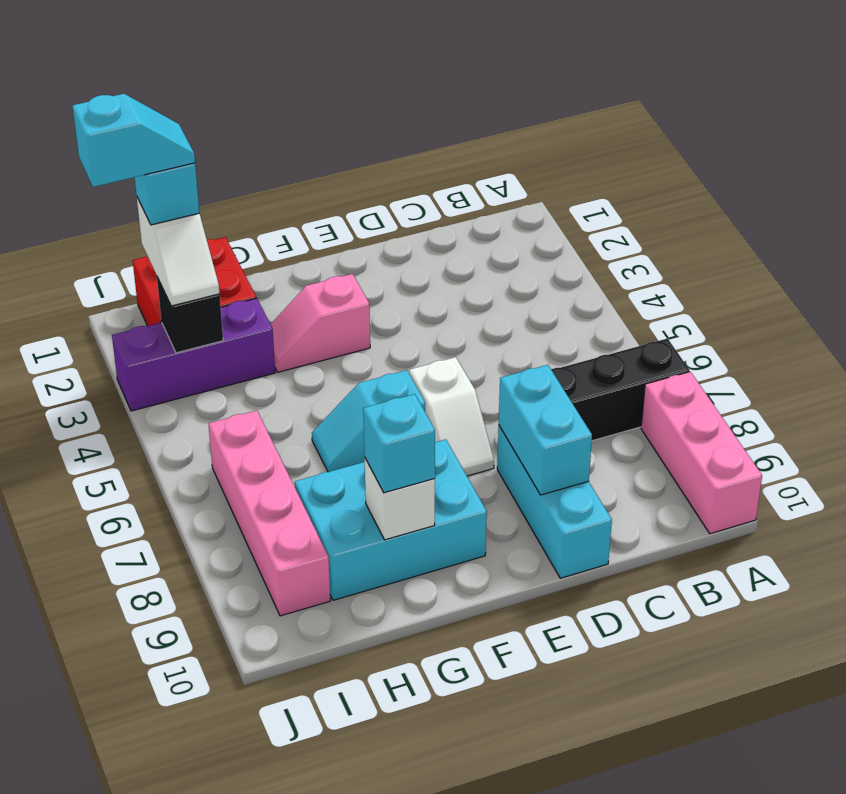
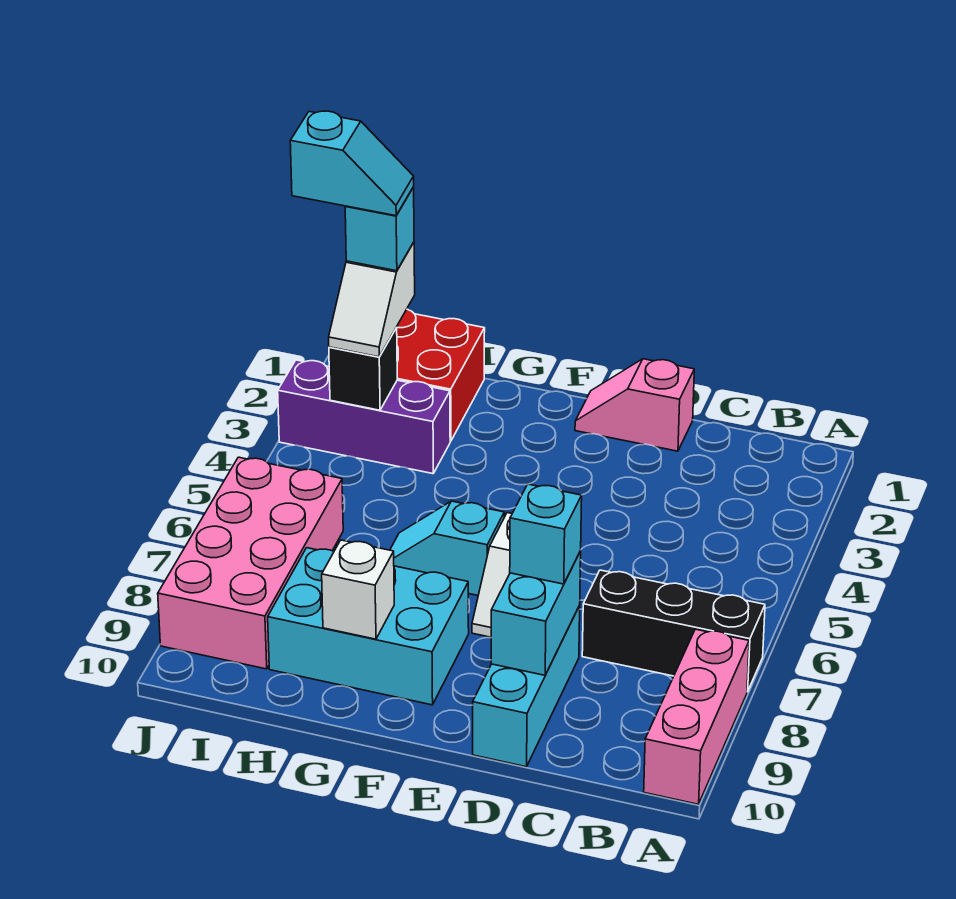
pink slope F3:G3 level 1 top F -> pink slope D1:E1 level 1 top D
cyan brick G9 level 3 -> cyan brick D8 level 3
pink brick I6:I9 level 1 -> pink brick I6:J9 level 1

